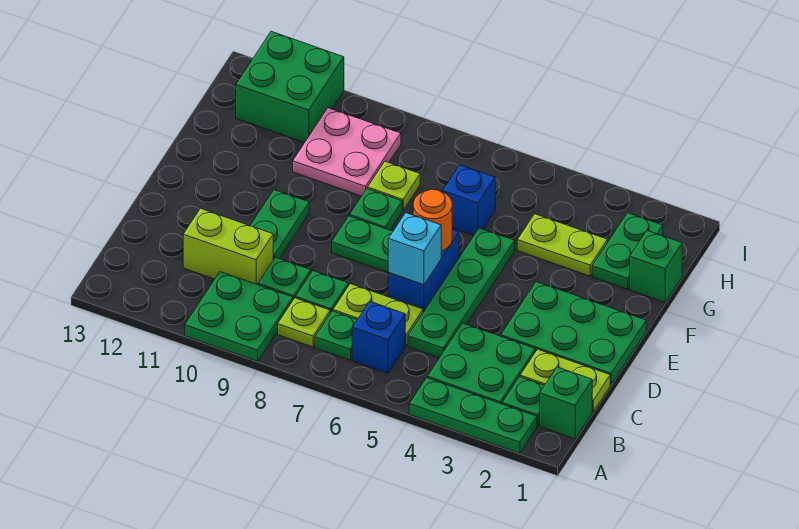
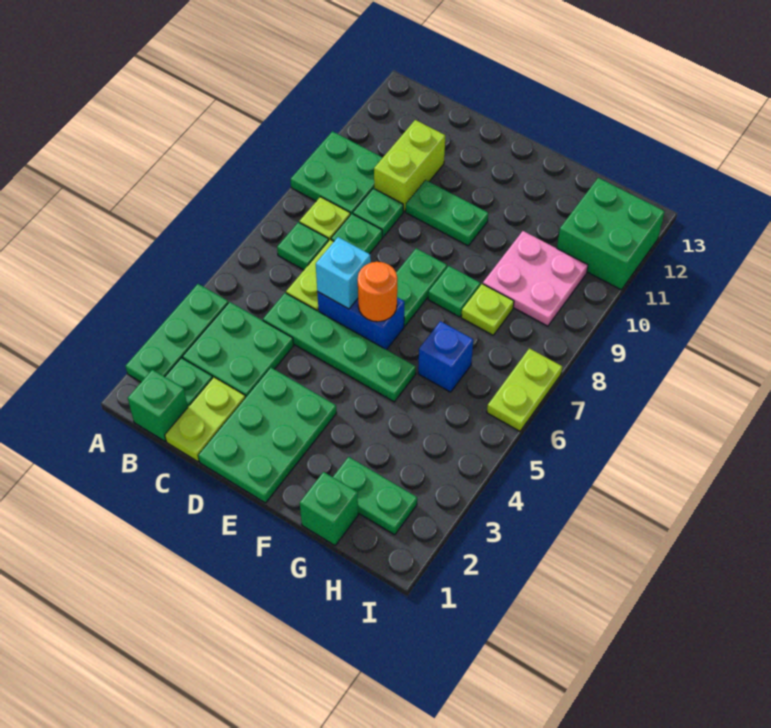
blue brick B6 level 1 -> none
lime plate G3:G4 level 1 -> lime plate I6:I7 level 1

